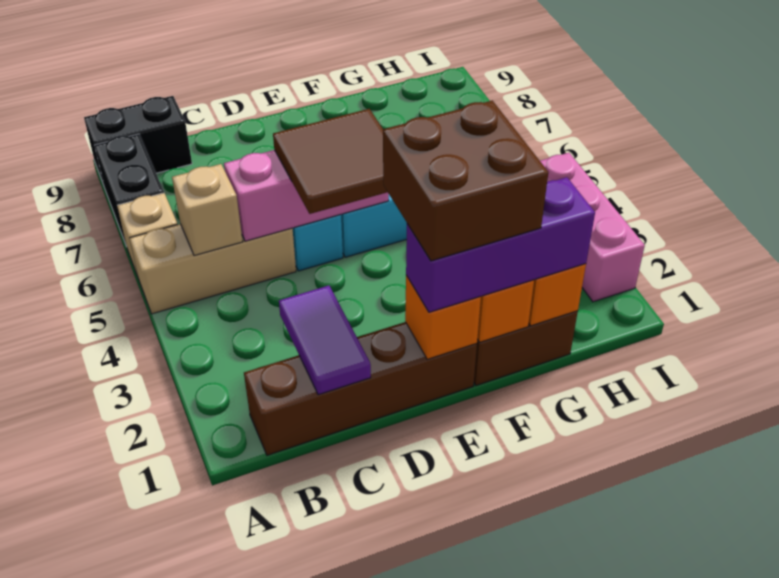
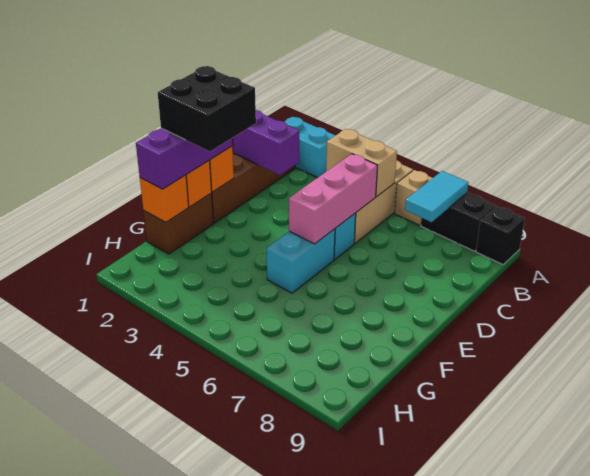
none -> cyan brick A1:A2 level 1
none -> cyan tile A7:B7 level 2
black brick A9:B9 level 1 -> black brick A9 level 1
tan brick B5 level 2 -> tan brick B4:B5 level 2
purple tile C1:C2 level 2 -> purple brick C1:C2 level 2
brown tile D4:E5 level 3 -> none
brown brick E1:F2 level 4 -> black brick E1:F2 level 4
pink brick I2:I4 level 1 -> none

